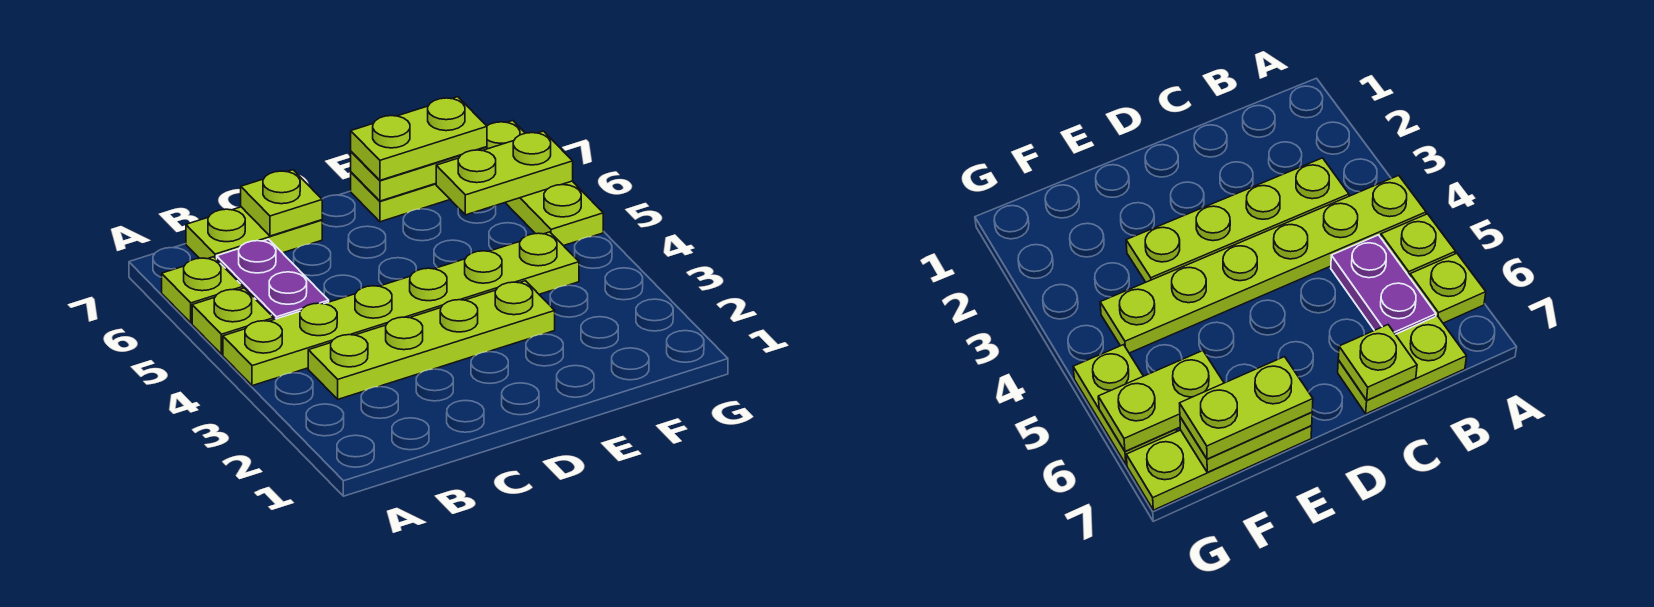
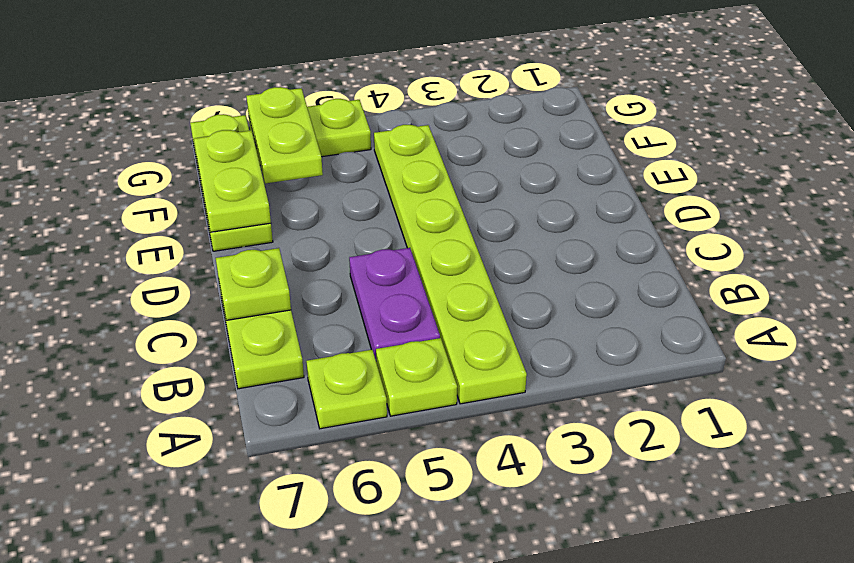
lime plate B3:E3 level 1 -> none
purple plate B5:B6 level 1 -> purple plate B5:C5 level 1
lime plate E7:F7 level 3 -> none

